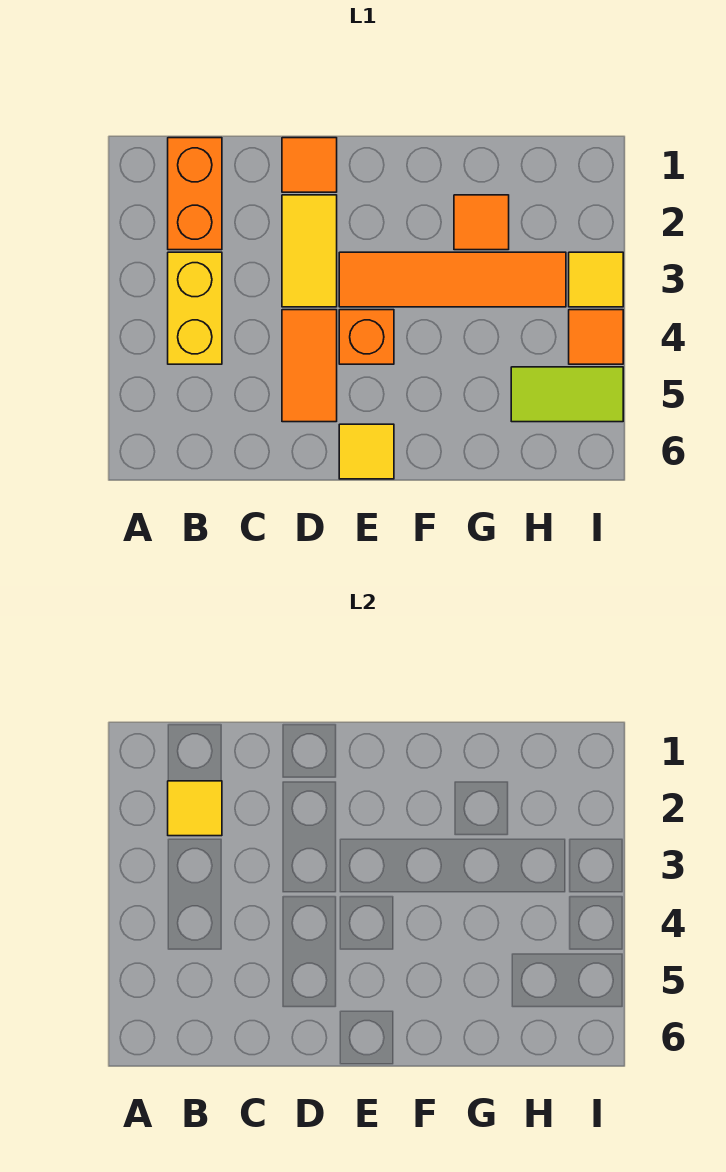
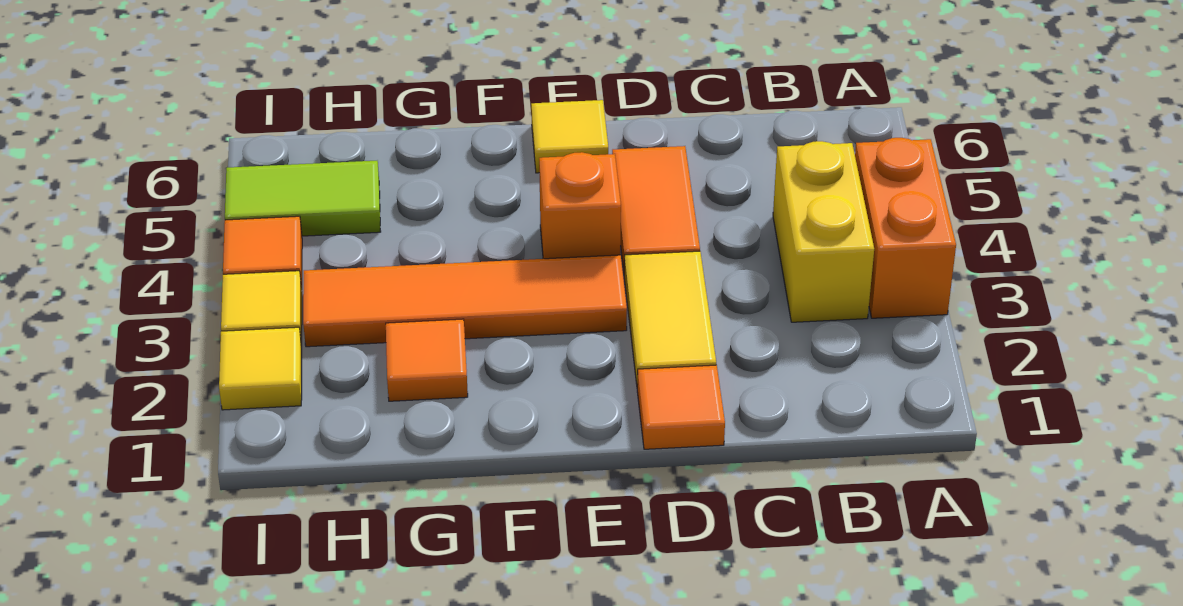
orange brick B1:B2 level 1 -> orange brick A3:A4 level 1
yellow tile B2 level 2 -> yellow tile I2 level 1

